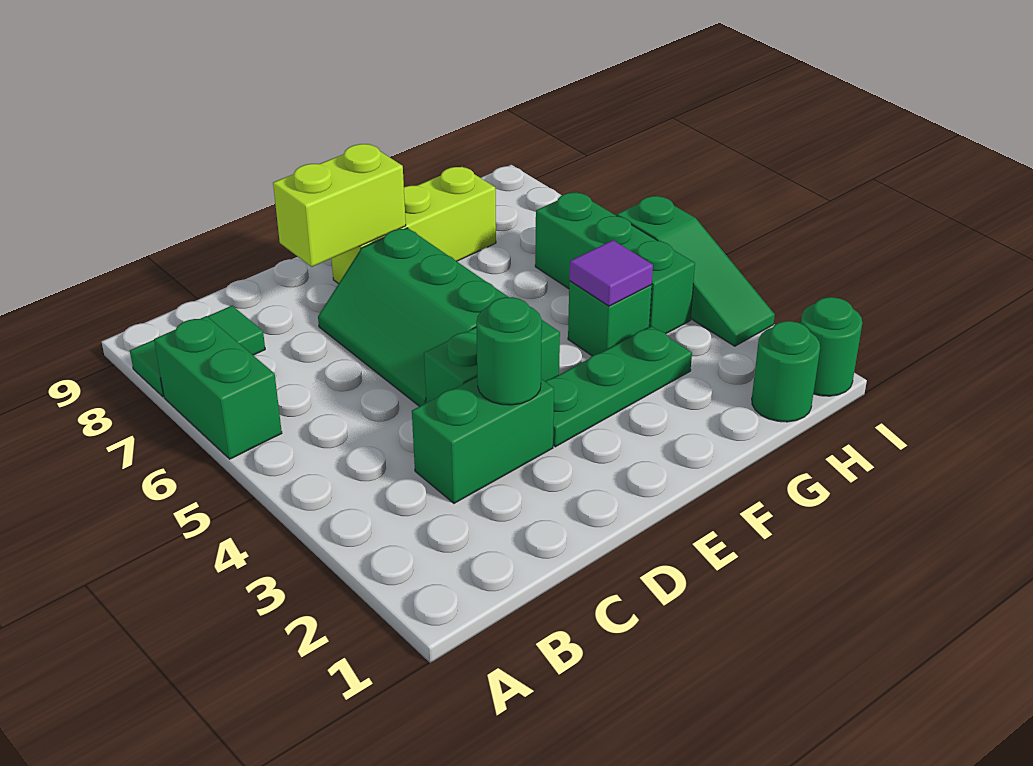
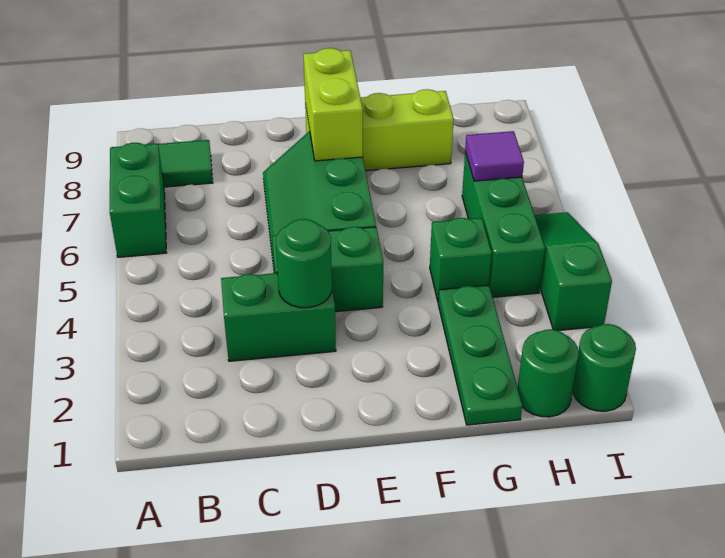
lime brick D8:E8 level 2 -> lime brick E7:E8 level 2
green plate E3:G3 level 1 -> green plate G1:G3 level 1
purple tile G4 level 2 -> purple tile H6 level 2
green slope I3:I5 level 1 top 5 -> green slope I3:I5 level 1 top 3

